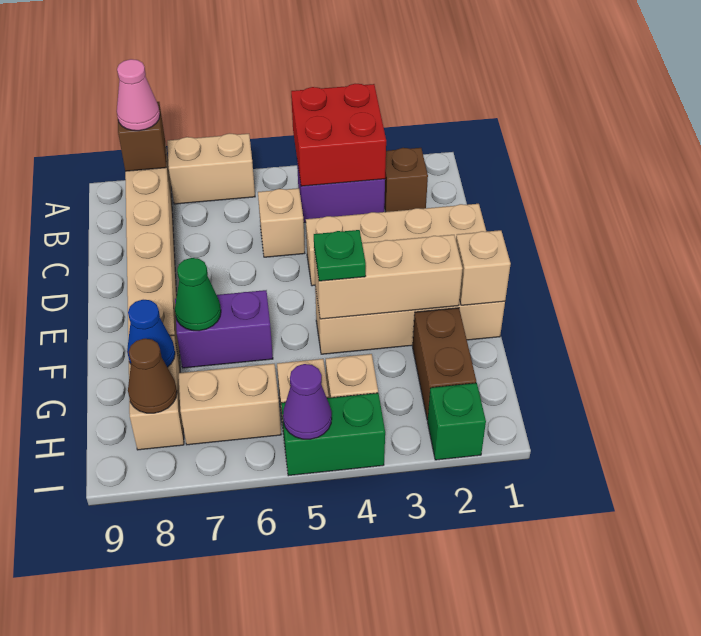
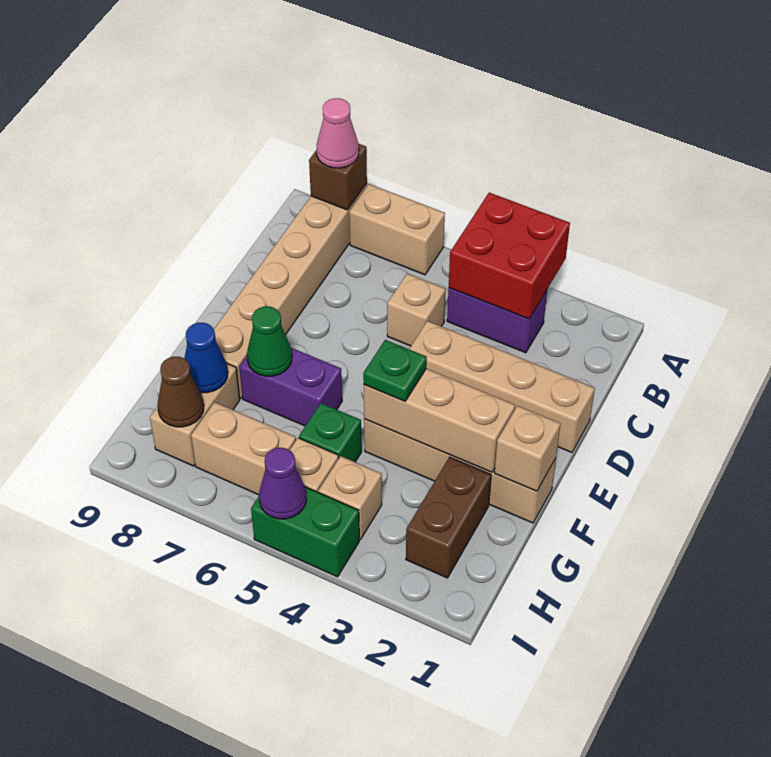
brown brick B2 level 1 -> none
green brick I2 level 1 -> green brick G5 level 1

